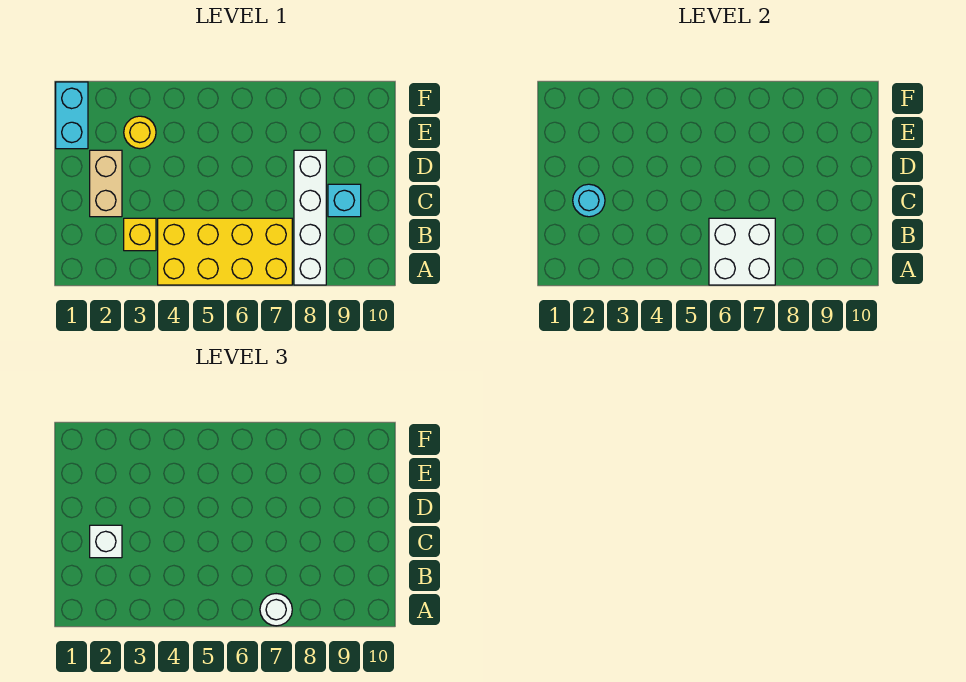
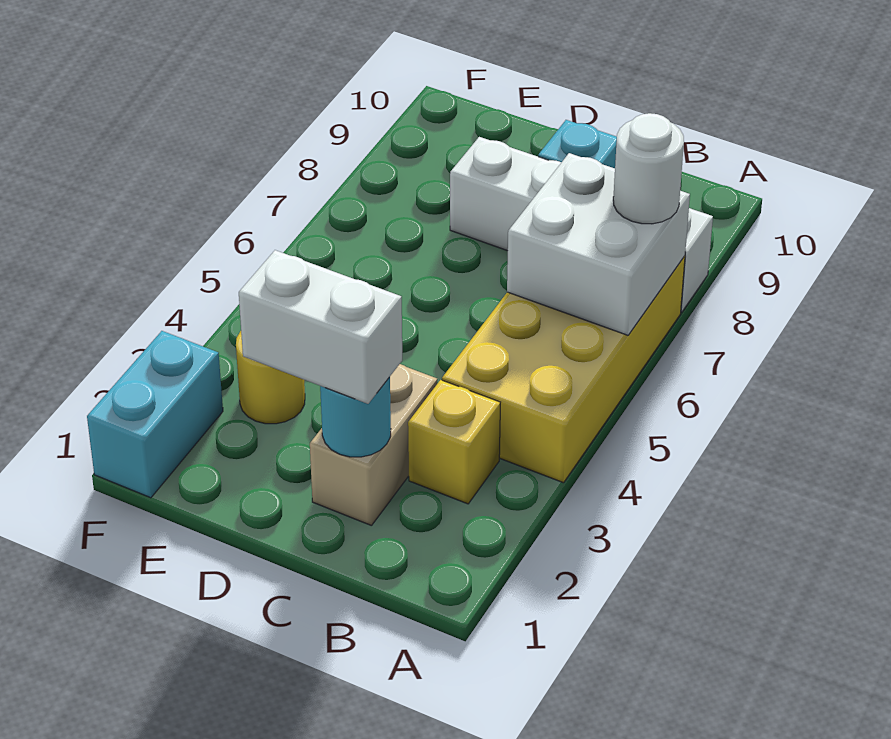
tan brick C2:D2 level 1 -> tan brick C2:C3 level 1
white brick C2 level 3 -> white brick C2:D2 level 3
cyan brick E1:F1 level 1 -> cyan brick F1:F2 level 1

